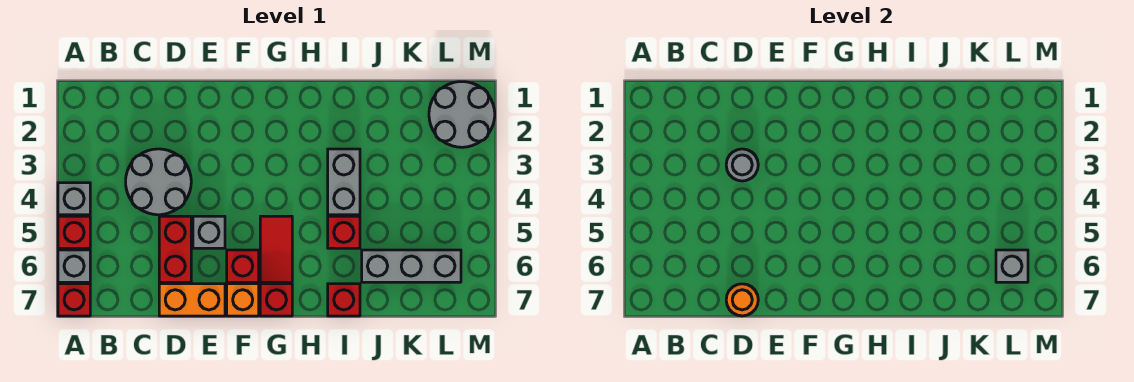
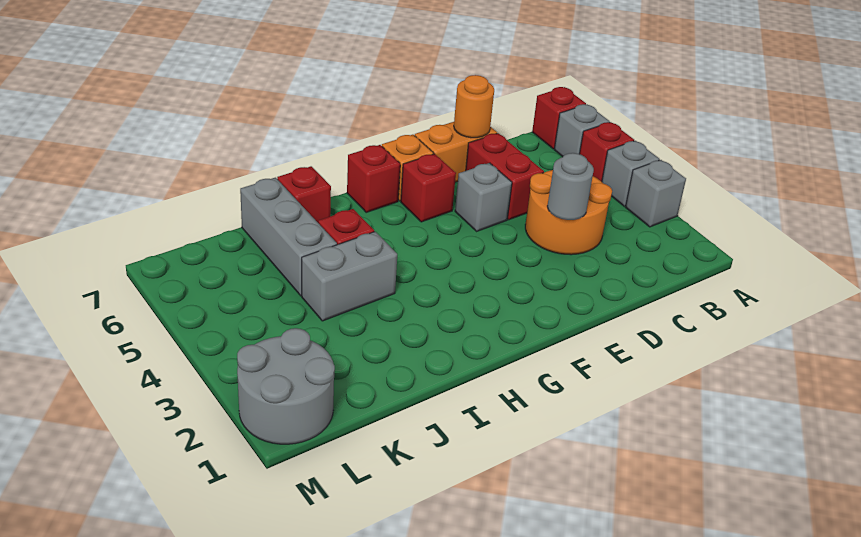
grey round brick C3:D4 level 1 -> orange round brick C3:D4 level 1
red tile G5:G6 level 1 -> none
grey brick I3:I4 level 1 -> grey brick I4:J4 level 1
grey brick J6:L6 level 1 -> grey brick J5:J7 level 1
grey brick L6 level 2 -> grey brick A3 level 1

